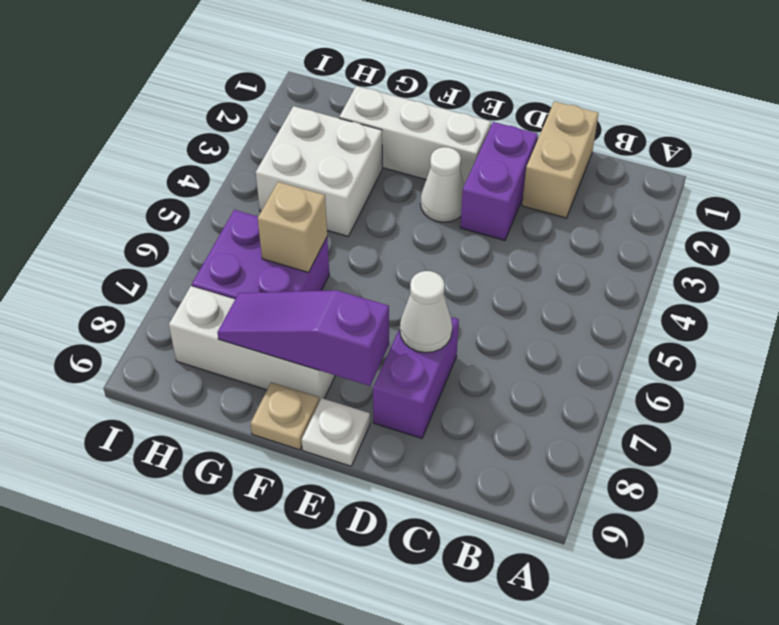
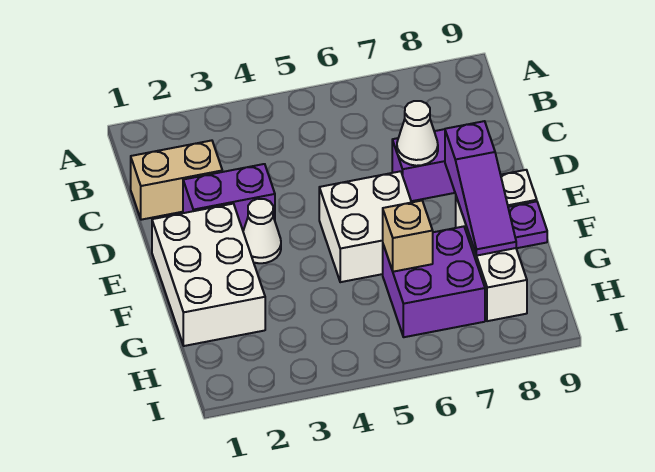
white brick E2:G2 level 1 -> white brick E1:G2 level 1
tan plate F9 level 1 -> purple plate F9 level 1
white brick G3:H4 level 1 -> white brick E5:F6 level 1

